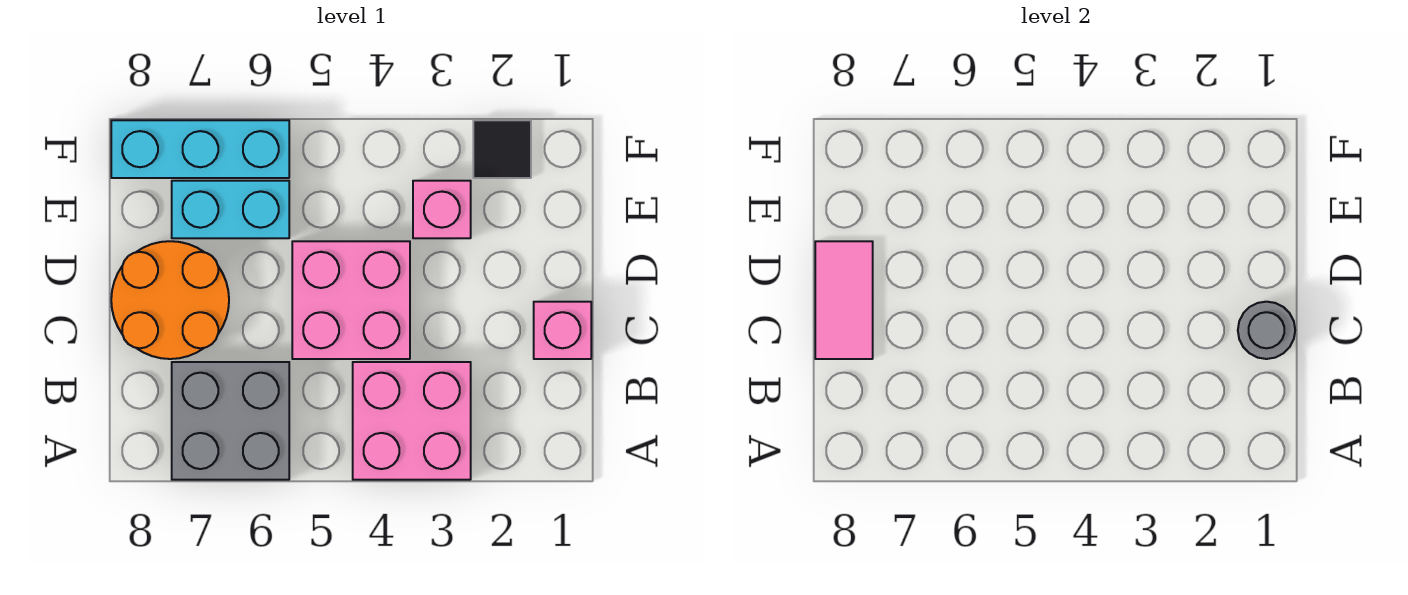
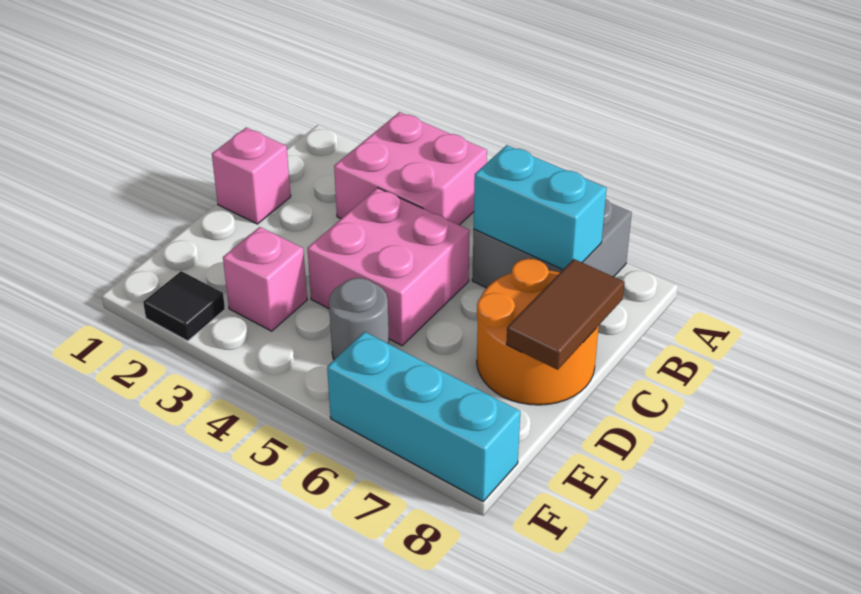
grey round brick C1 level 2 -> grey round brick E5 level 1
pink tile C8:D8 level 2 -> brown tile C8:D8 level 2
cyan brick E6:E7 level 1 -> cyan brick B6:B7 level 2

